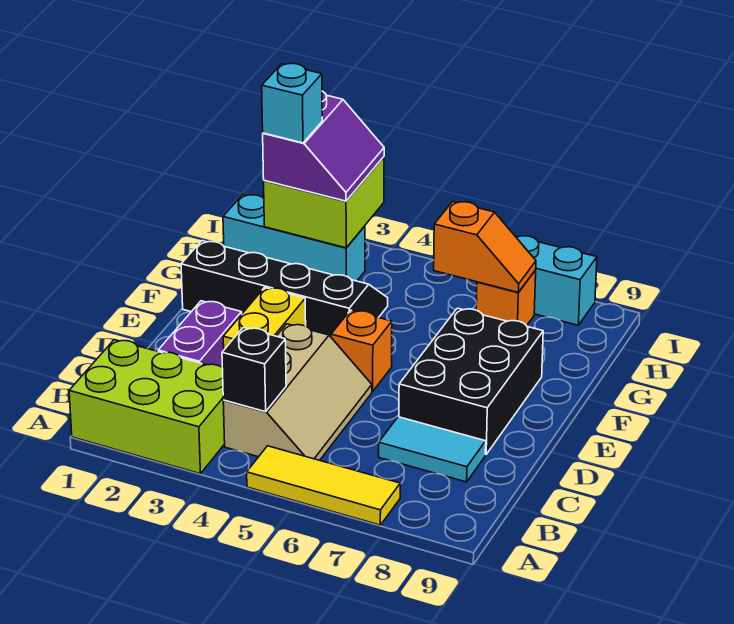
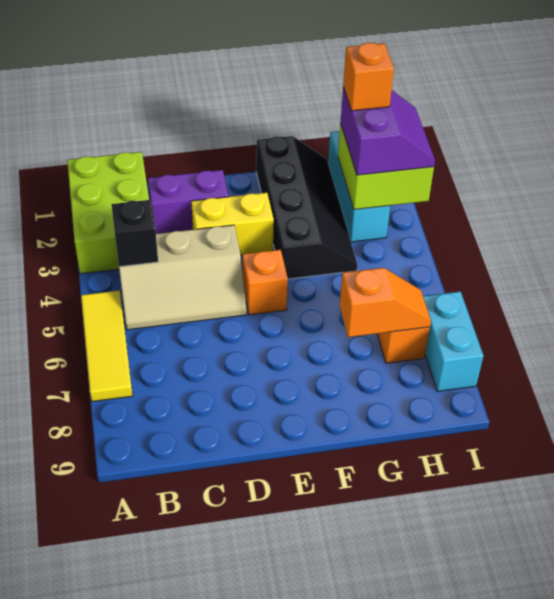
cyan tile C7:C8 level 1 -> none
black brick D7:F8 level 1 -> none
purple slope H2:I3 level 3 top 2 -> purple slope H2:I3 level 3 top H
cyan brick H2 level 4 -> orange brick H2 level 4
orange slope H6:H7 level 2 top 6 -> orange slope G7:H7 level 2 top G

